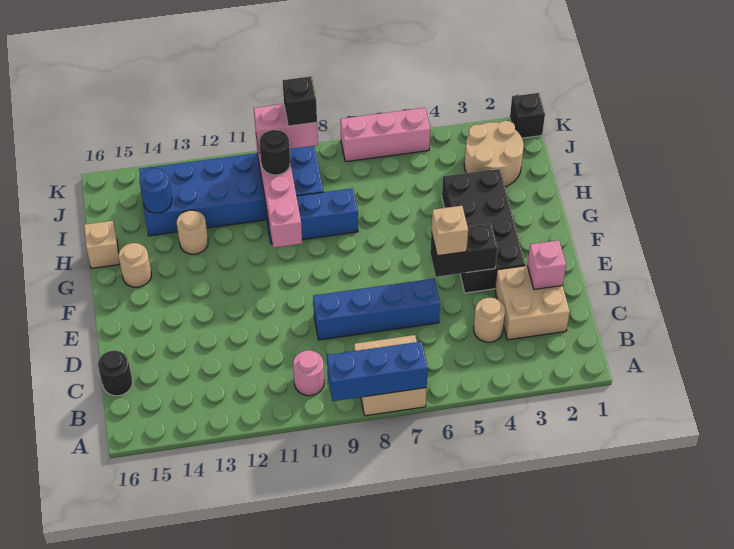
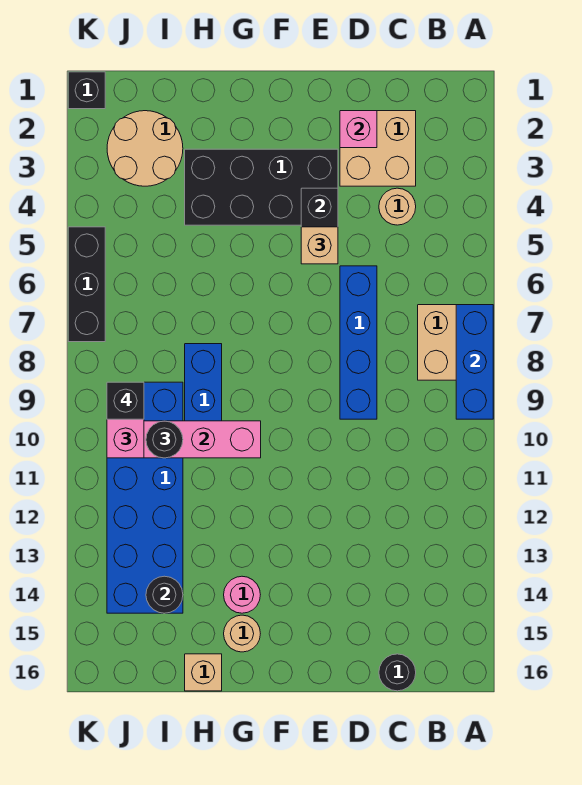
pink round brick B10 level 1 -> pink round brick G14 level 1
tan round brick H13 level 1 -> none
blue round brick I14 level 2 -> black round brick I14 level 2
pink brick K5:K7 level 1 -> black brick K5:K7 level 1

